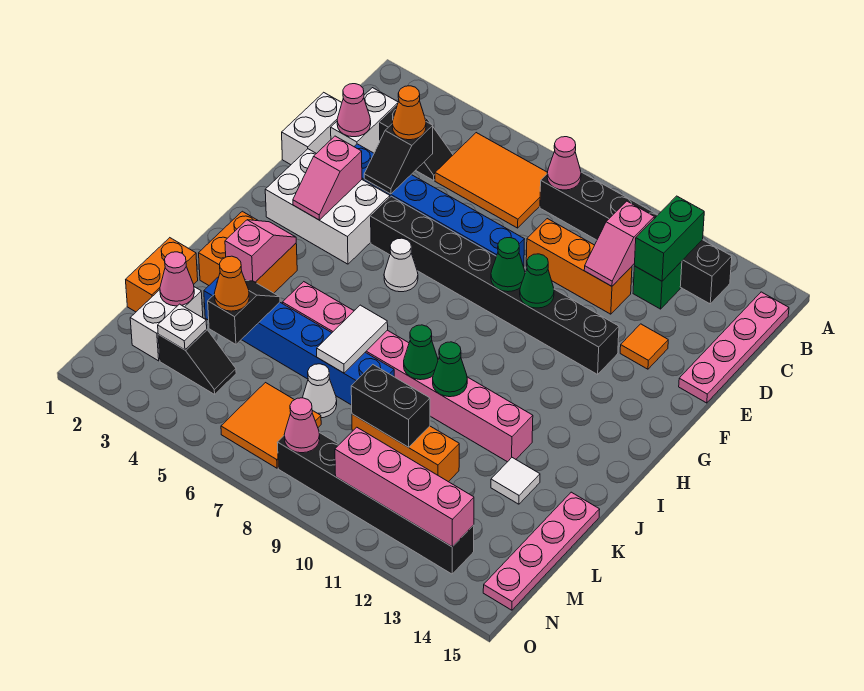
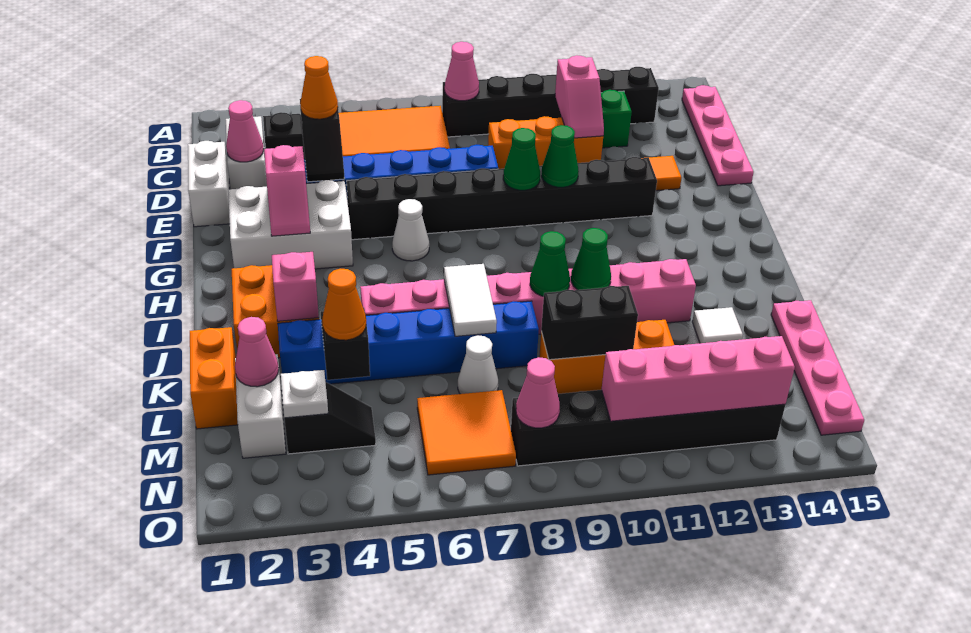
green brick B12:C12 level 2 -> none

